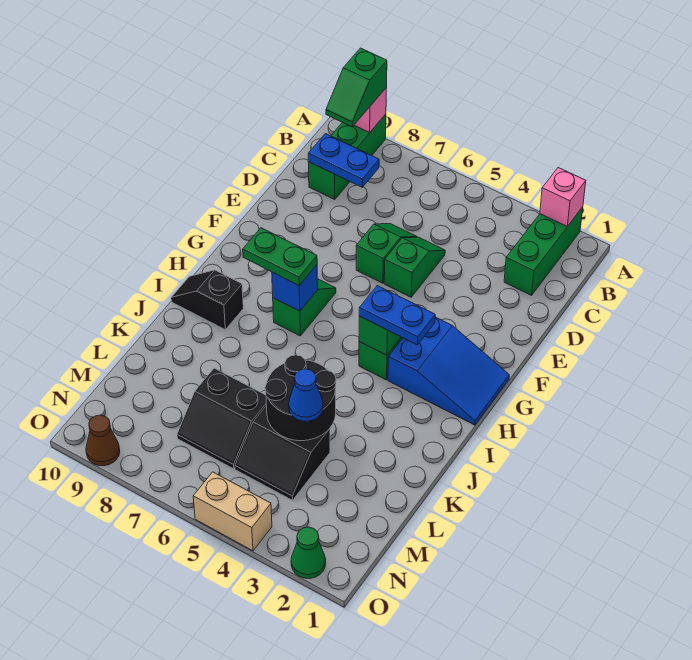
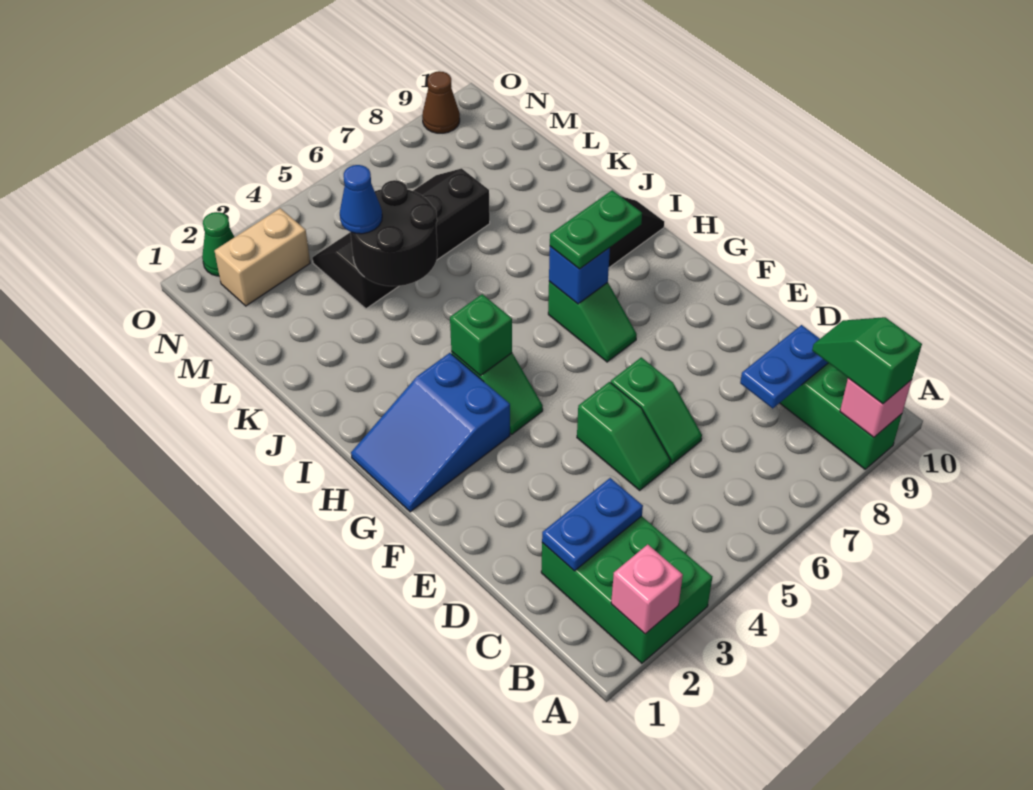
green brick A2:C2 level 1 -> green brick A2:C3 level 1
blue plate H3:H4 level 3 -> blue plate C2:C3 level 2
tan brick O4:O5 level 1 -> tan brick N2:N3 level 1

